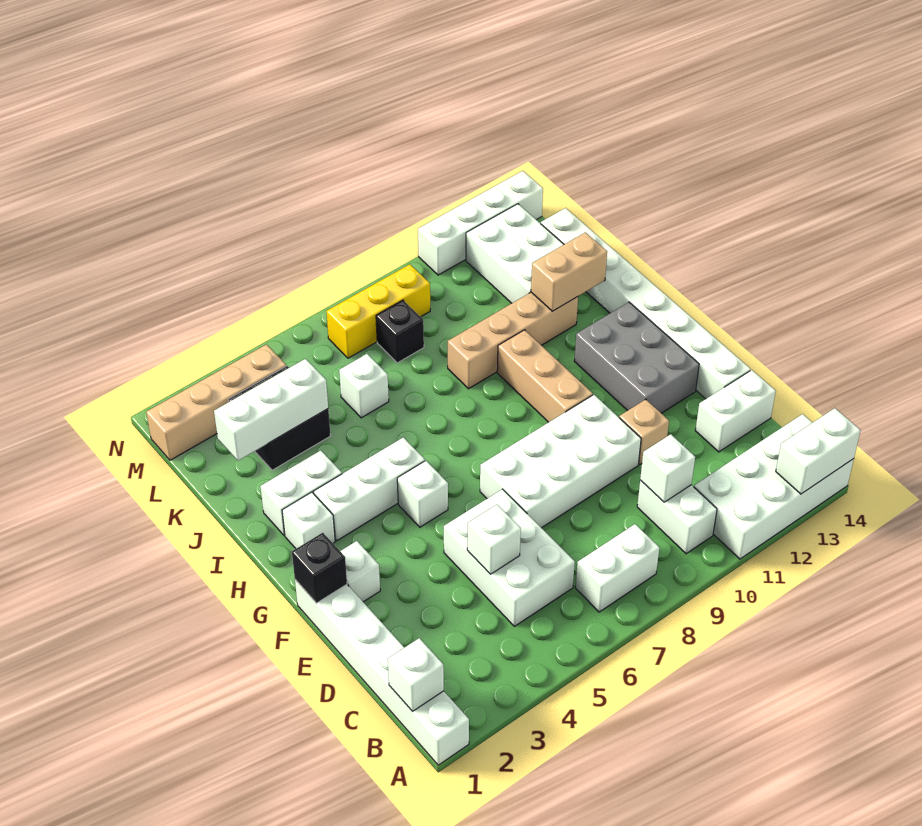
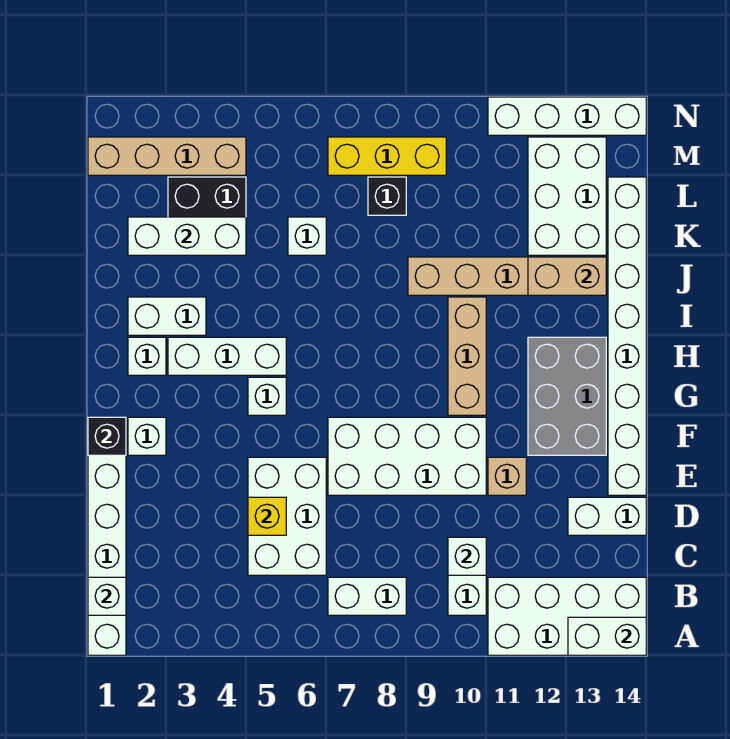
white brick D5 level 2 -> yellow brick D5 level 2

